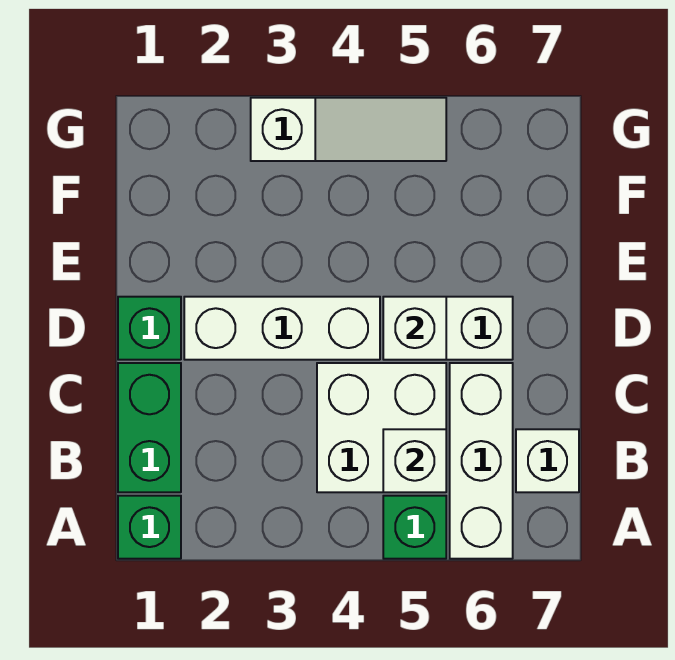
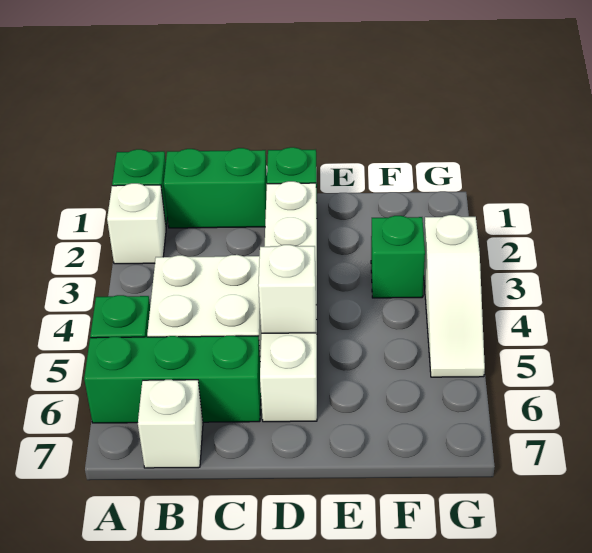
white brick A6:C6 level 1 -> green brick A6:C6 level 1
white brick B5 level 2 -> white brick A2 level 1
none -> green brick F3 level 1

